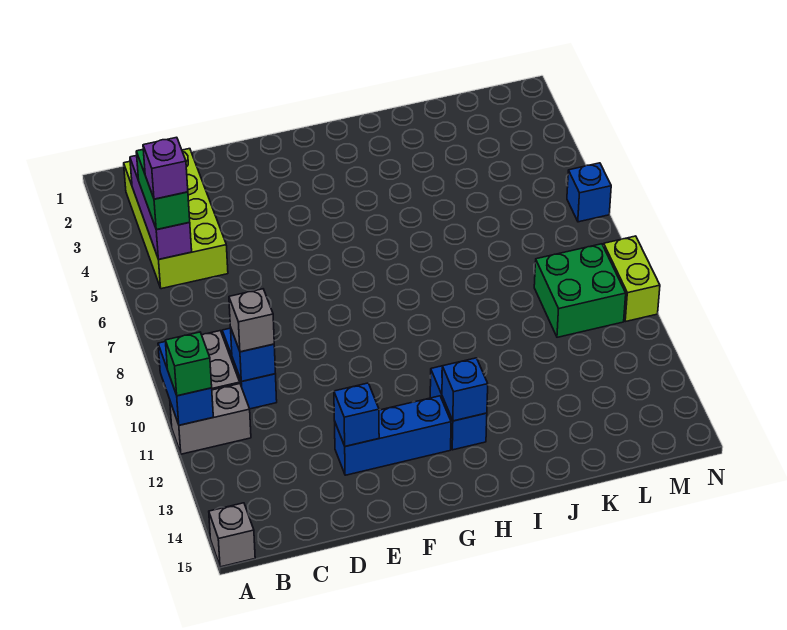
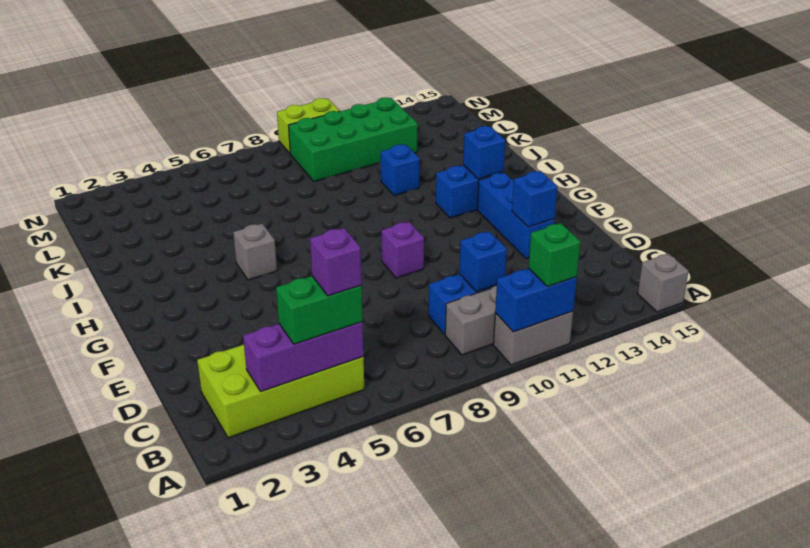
grey brick A11:B11 level 1 -> grey brick A10:A11 level 1
grey brick C10 level 3 -> grey brick H5 level 1
none -> purple brick F9 level 1
green brick L9:M10 level 1 -> green brick L9:M12 level 1
blue brick N6 level 1 -> blue brick J11 level 1

